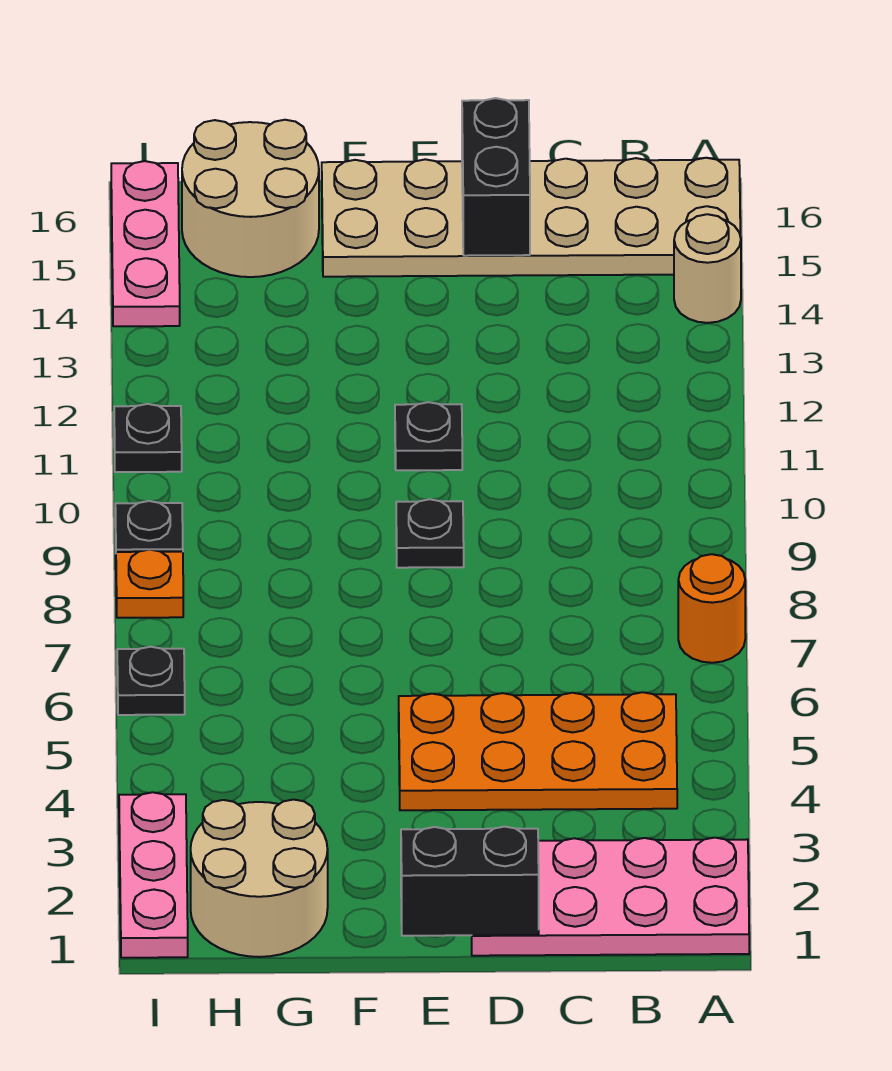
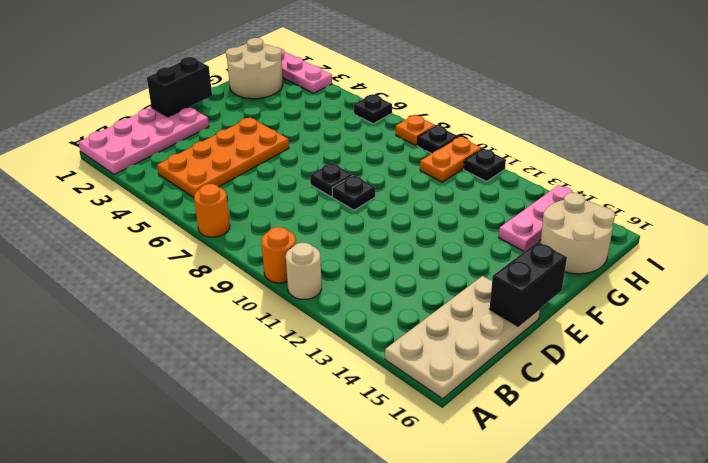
none -> orange round brick A10 level 1
tan round brick A14 level 1 -> tan round brick A11 level 1
tan plate A15:F16 level 1 -> tan plate A15:D16 level 1
black brick D15:D16 level 2 -> black brick D16:E16 level 2
black plate E11 level 1 -> black plate E8 level 1
none -> orange plate H10:I10 level 1
pink plate I14:I16 level 1 -> pink plate G14:I14 level 1

